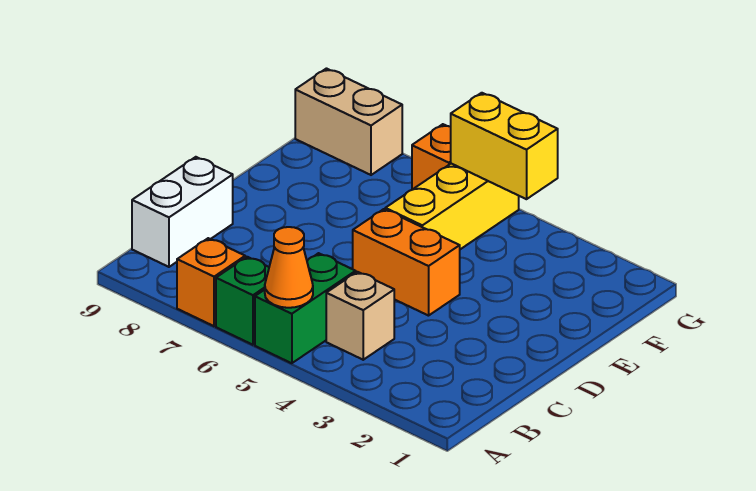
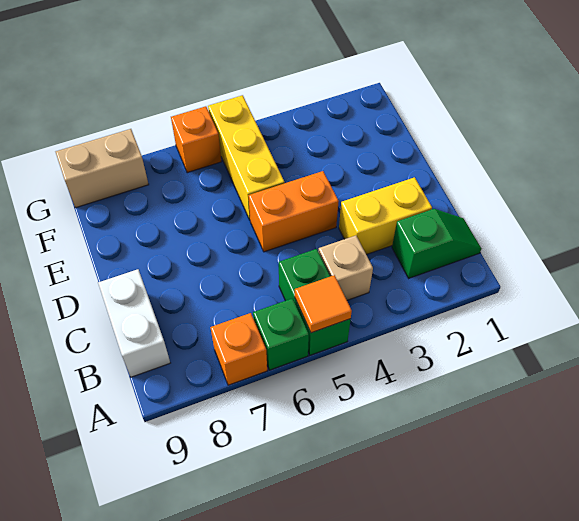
orange cone A5 level 2 -> orange tile A5 level 2
none -> green slope B1:B2 level 1 top 2
yellow brick G4:G5 level 2 -> yellow brick C2:C3 level 1

